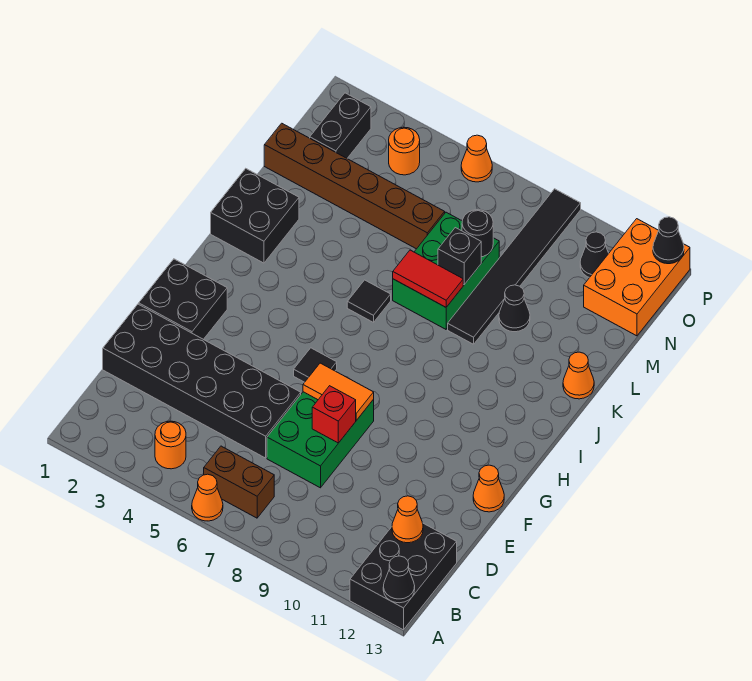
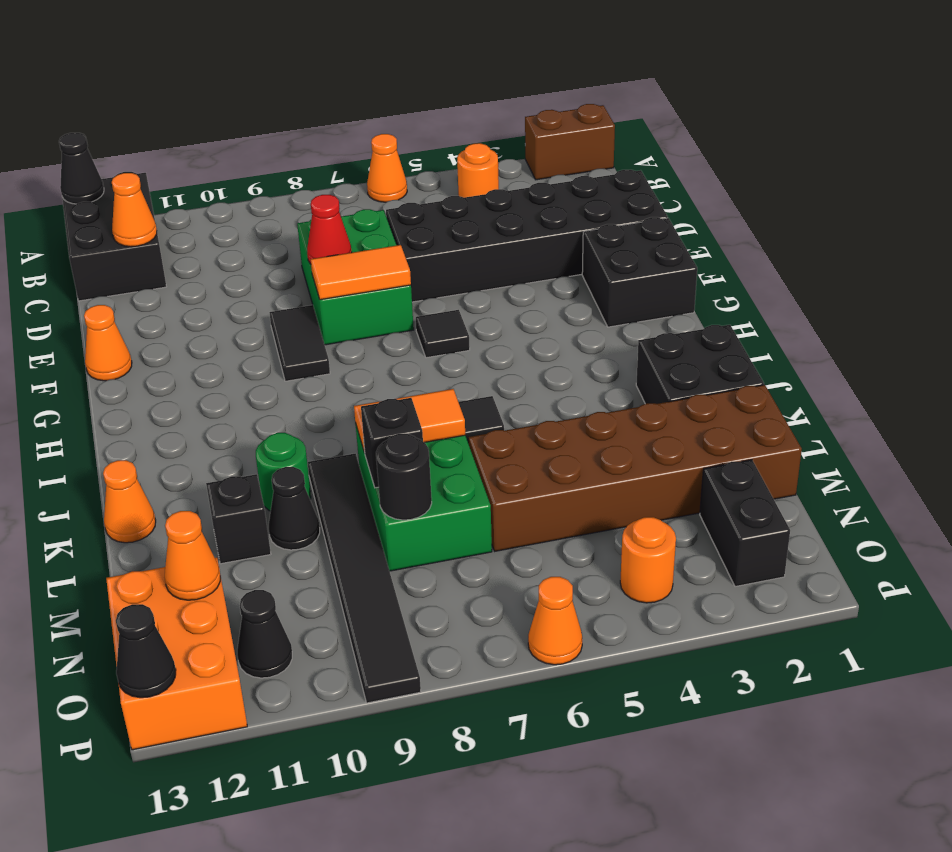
brown brick B6:B7 level 1 -> brown brick A1:A2 level 1
red brick E8 level 2 -> red cone E8 level 2
none -> black tile F9:G9 level 1
red tile K7:K8 level 2 -> orange tile K7:K8 level 2
none -> green round brick K10 level 1
none -> black brick L11 level 1
brown brick M1:M6 level 1 -> brown brick L1:M6 level 1
none -> orange cone N12 level 2

